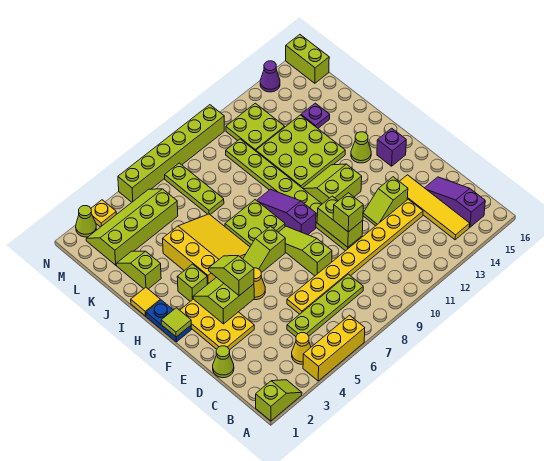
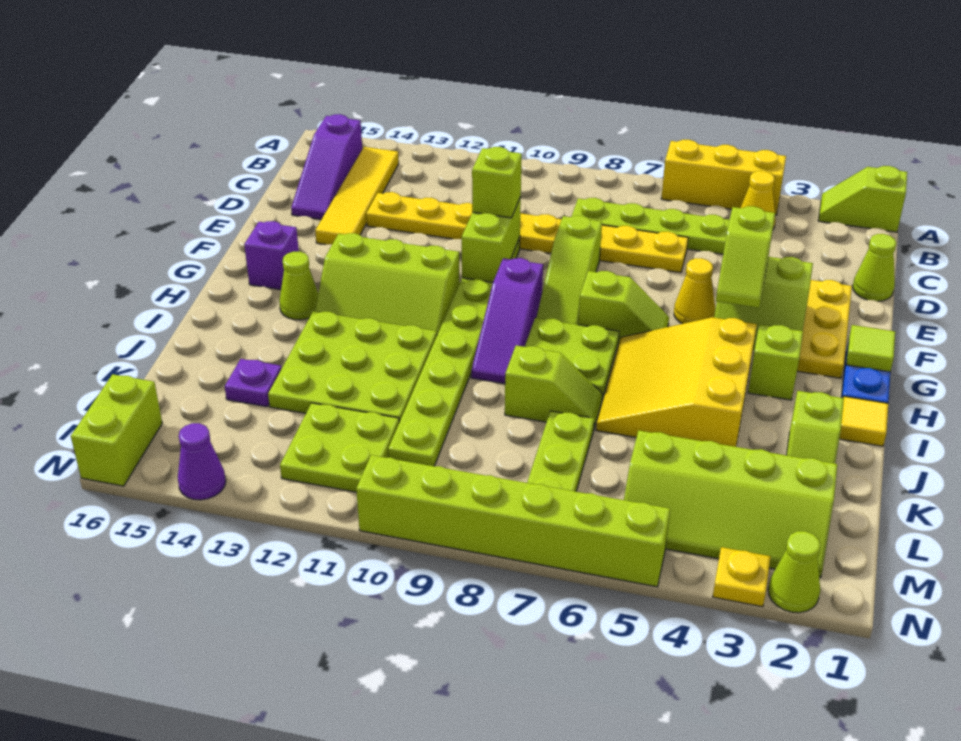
lime slope E12:E13 level 1 top 13 -> lime slope J7:J8 level 1 top 8
lime slope G11:H12 level 1 top G -> lime slope G11:H13 level 1 top G

